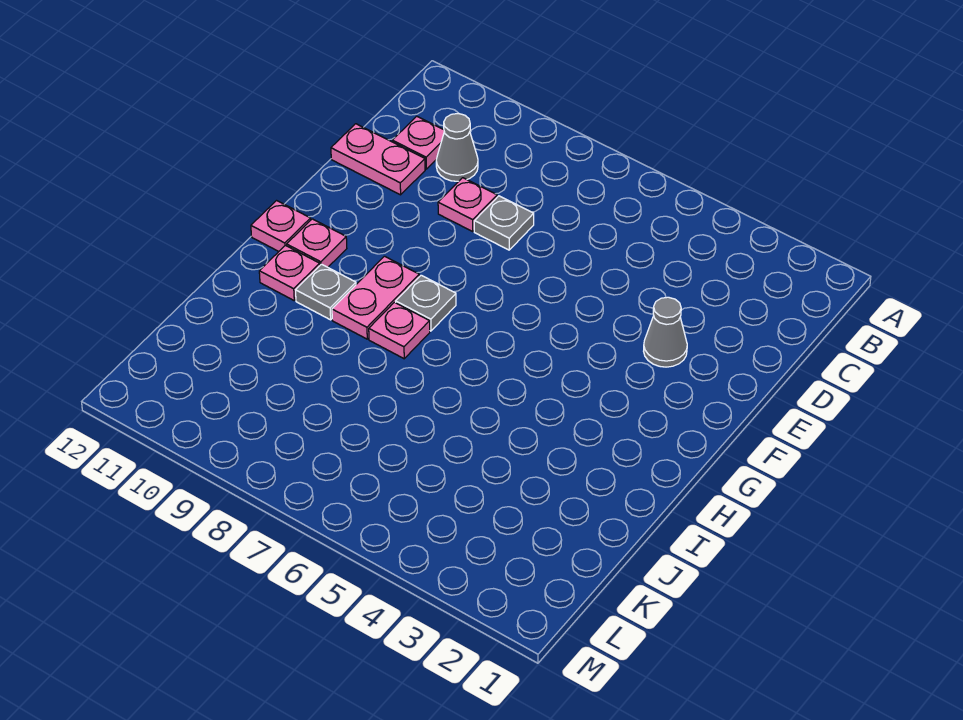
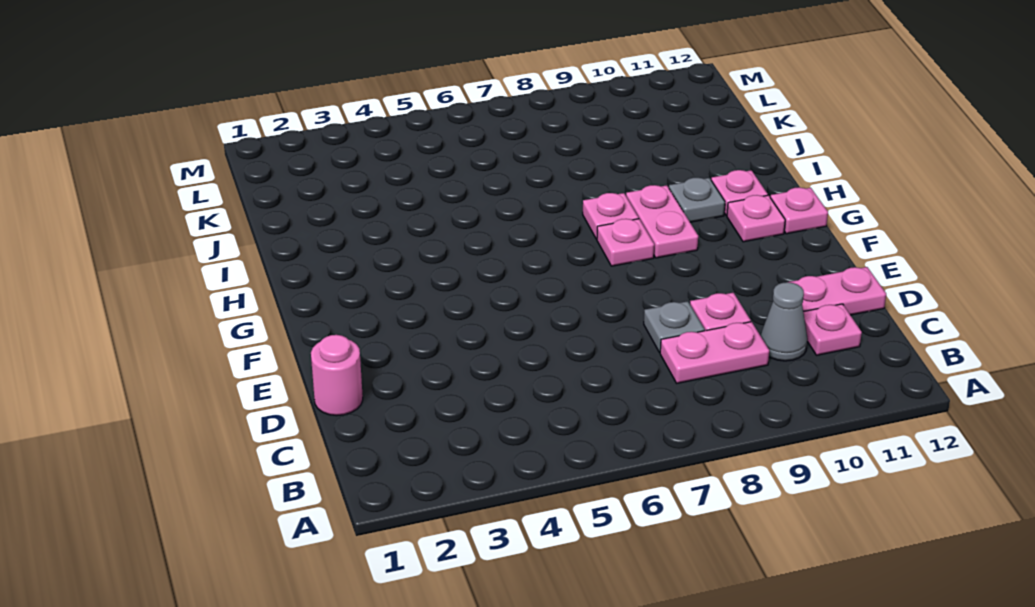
none -> pink plate C8:C9 level 1
none -> pink round brick D1 level 1
grey cone E3 level 1 -> none
grey plate G8 level 1 -> pink plate G8 level 1

